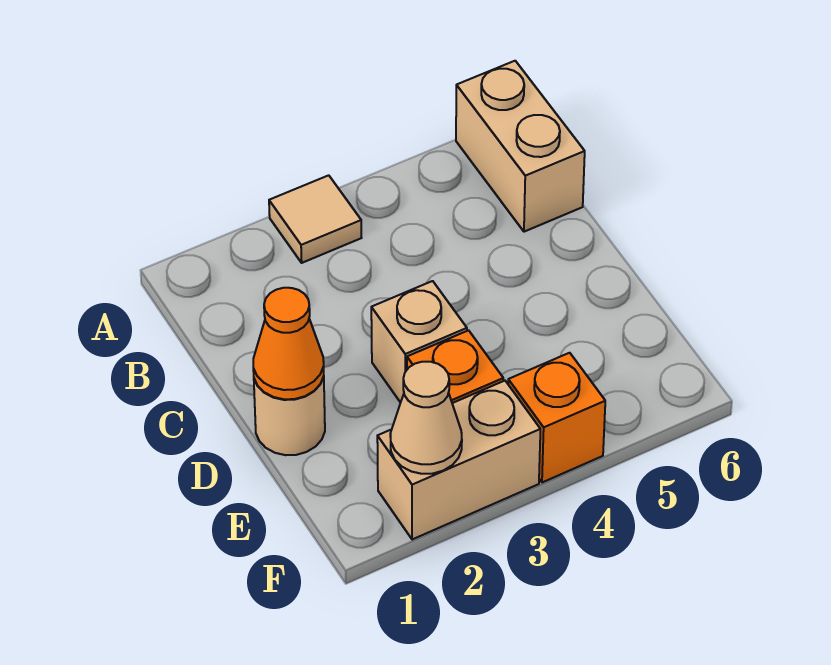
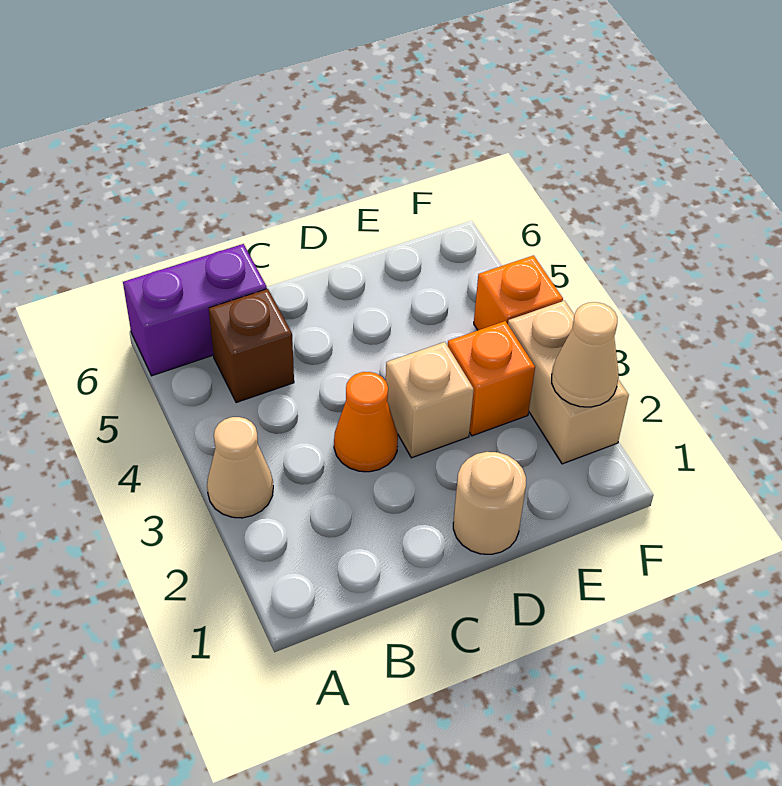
tan tile A3 level 1 -> tan cone A3 level 1
tan brick A6:B6 level 1 -> purple brick A6:B6 level 1
none -> brown brick B5 level 1
orange cone D1 level 2 -> orange cone C3 level 1

